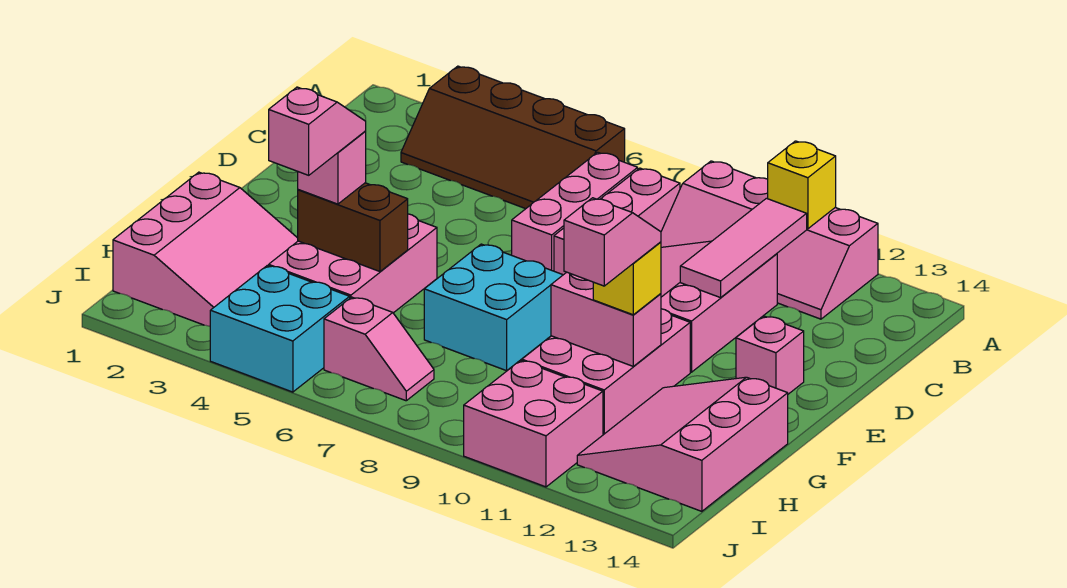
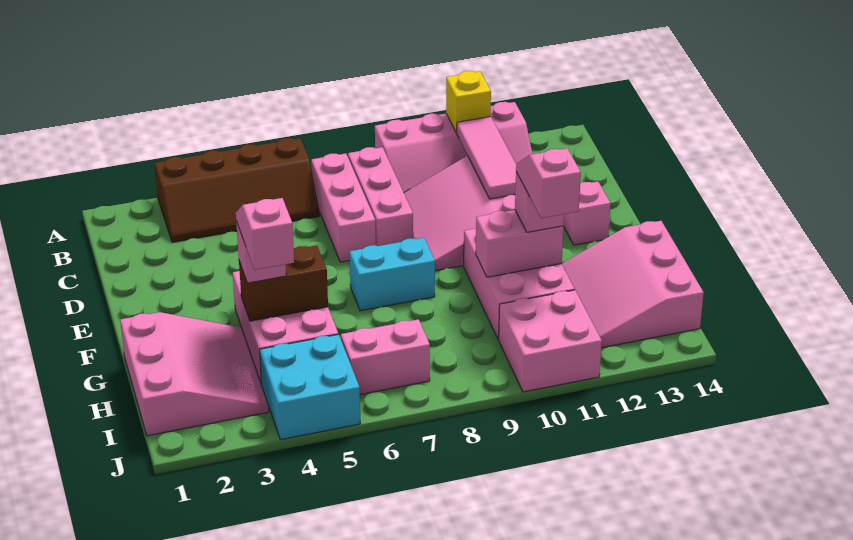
cyan brick F7:G8 level 1 -> cyan brick F7:F8 level 1
yellow brick G11 level 3 -> pink brick G11 level 3
pink slope I6:I7 level 1 top 6 -> pink brick I6:I7 level 1

